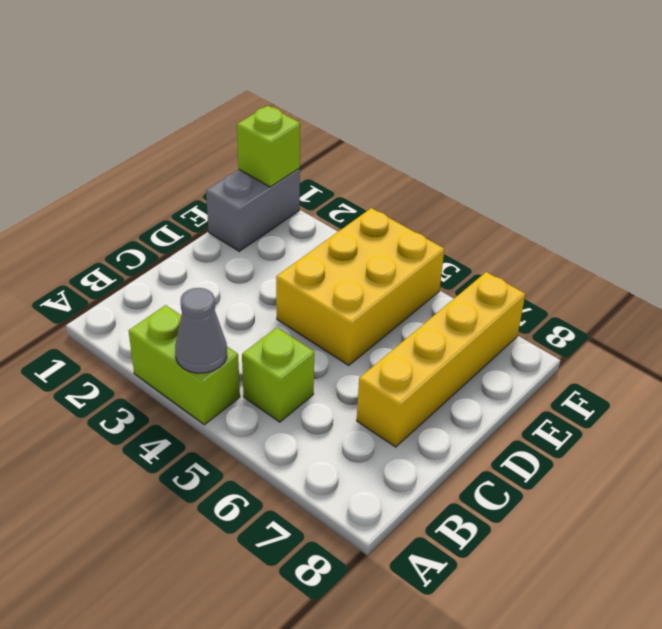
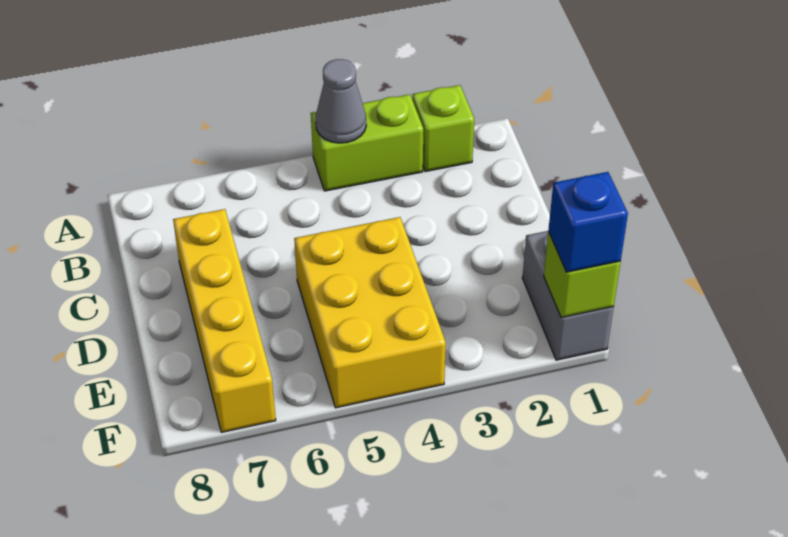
lime brick B5 level 1 -> lime brick A2 level 1
none -> blue brick F1 level 3

